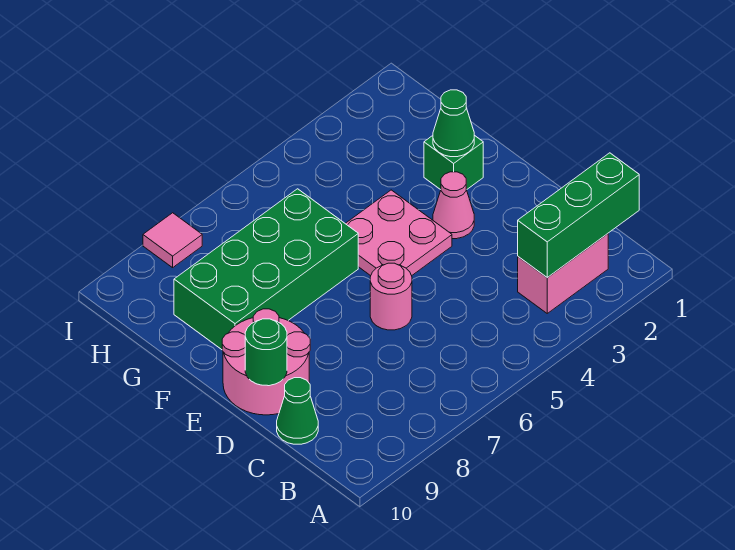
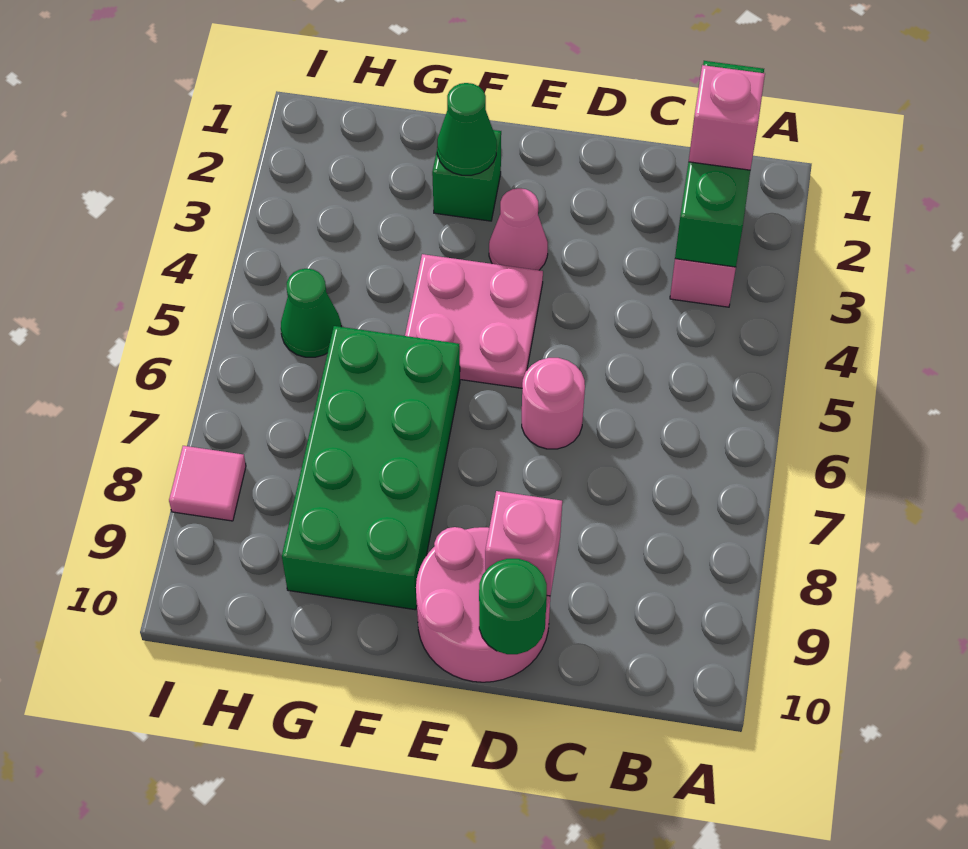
none -> pink brick B2 level 3
green cone C10 level 1 -> green cone H5 level 1
none -> pink brick D9 level 2

